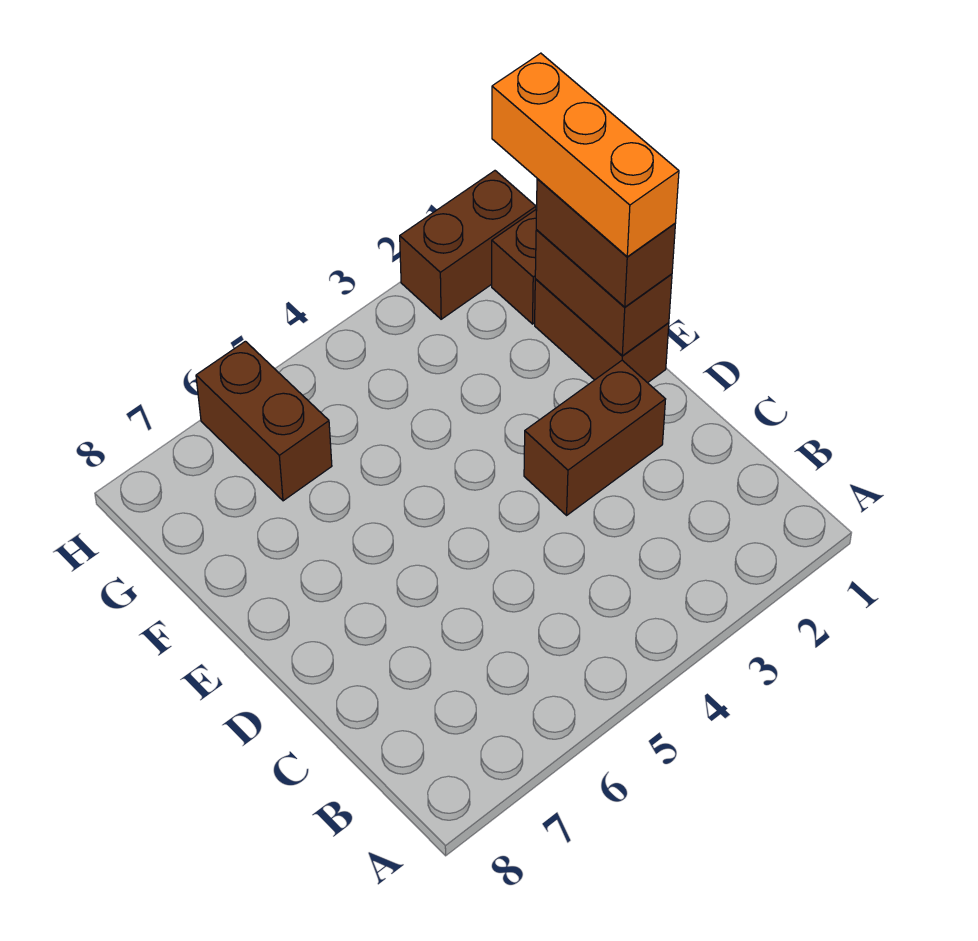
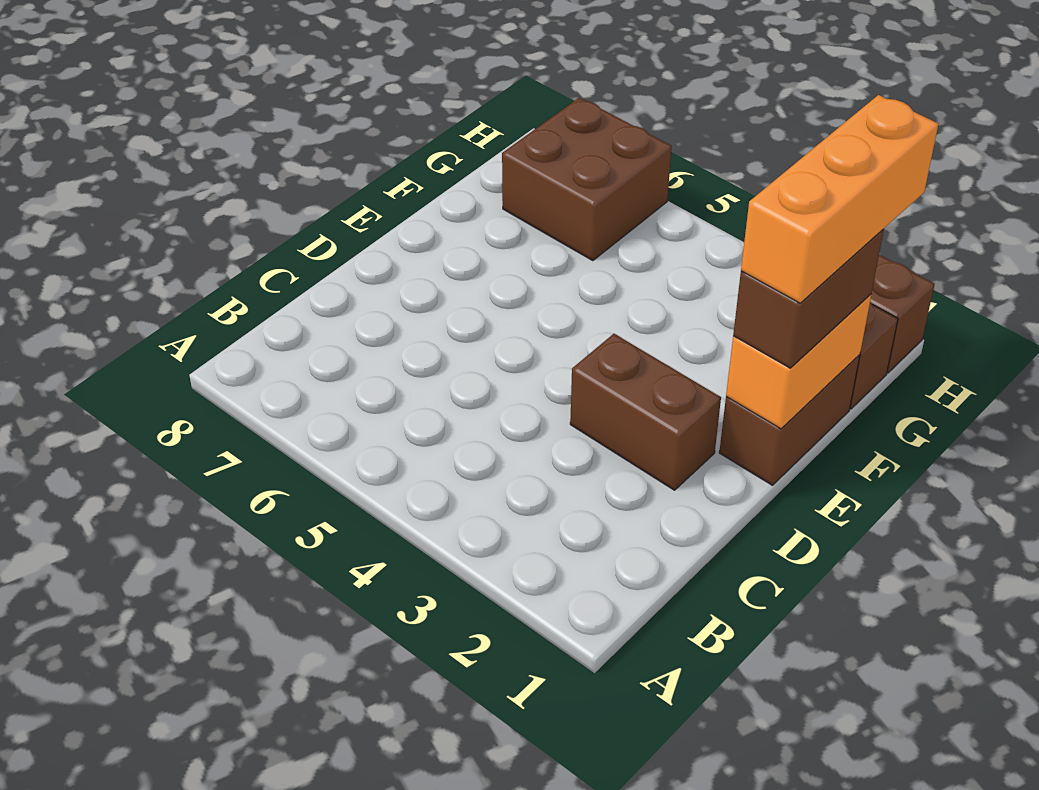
brown brick E1:F1 level 2 -> orange brick E1:F1 level 2
brown brick G6:H6 level 1 -> brown brick G6:H7 level 1

